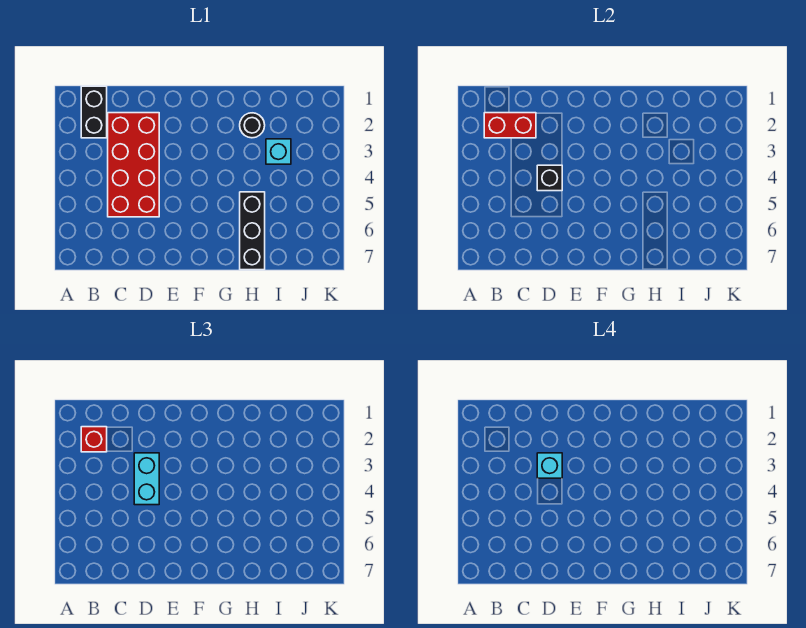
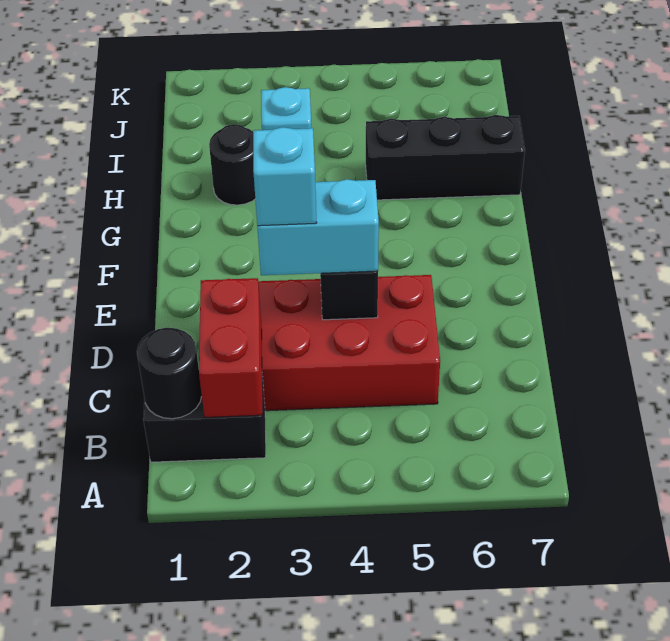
none -> black round brick B1 level 2
red brick B2 level 3 -> none

